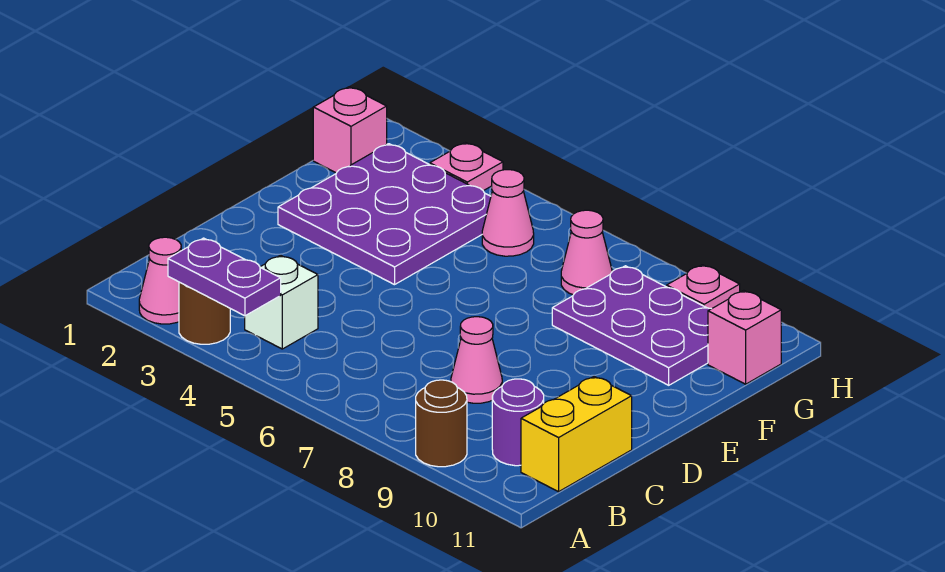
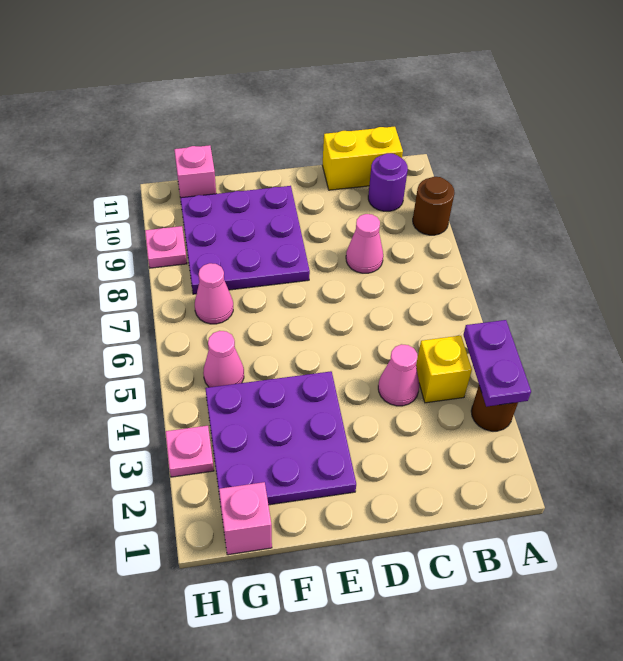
pink cone A2 level 1 -> pink cone C4 level 1
white brick B4 level 1 -> yellow brick B4 level 1
purple plate F8:G10 level 1 -> purple plate E8:G10 level 1

